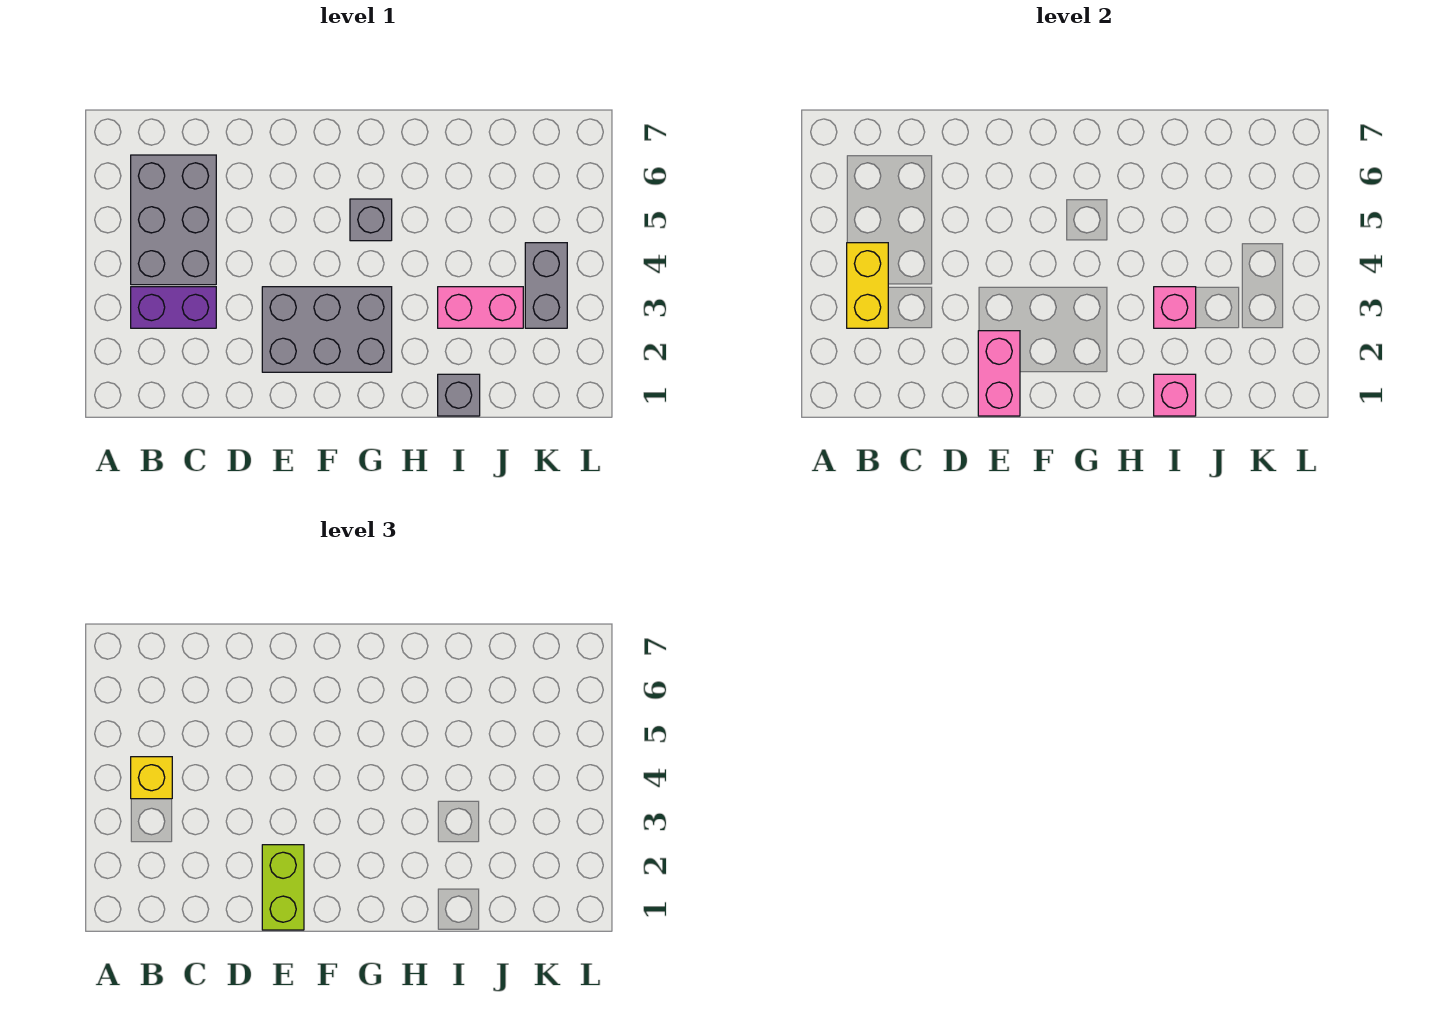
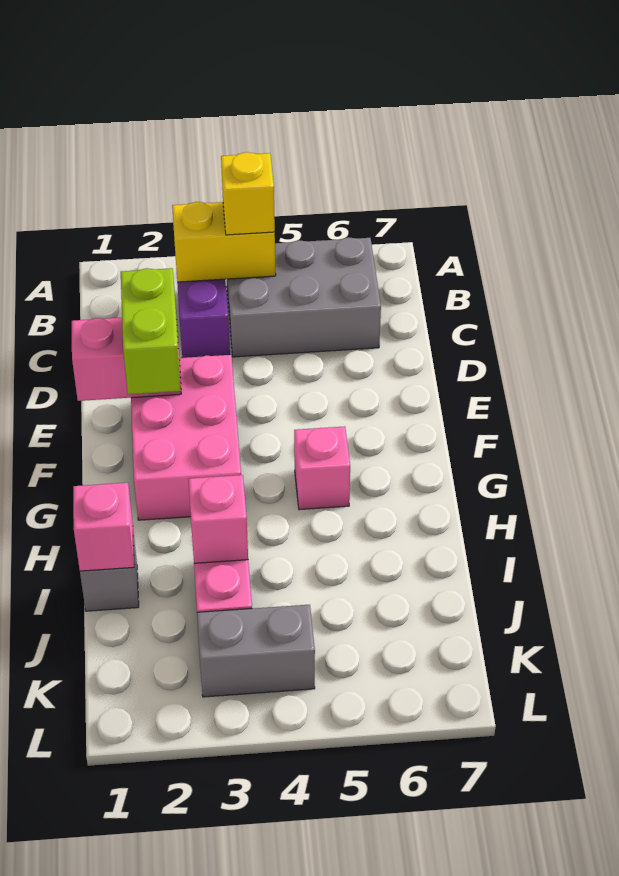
lime brick E1:E2 level 3 -> lime brick E2:F2 level 3
grey brick E2:G3 level 1 -> pink brick E2:G3 level 1
grey brick G5 level 1 -> pink brick G5 level 1

